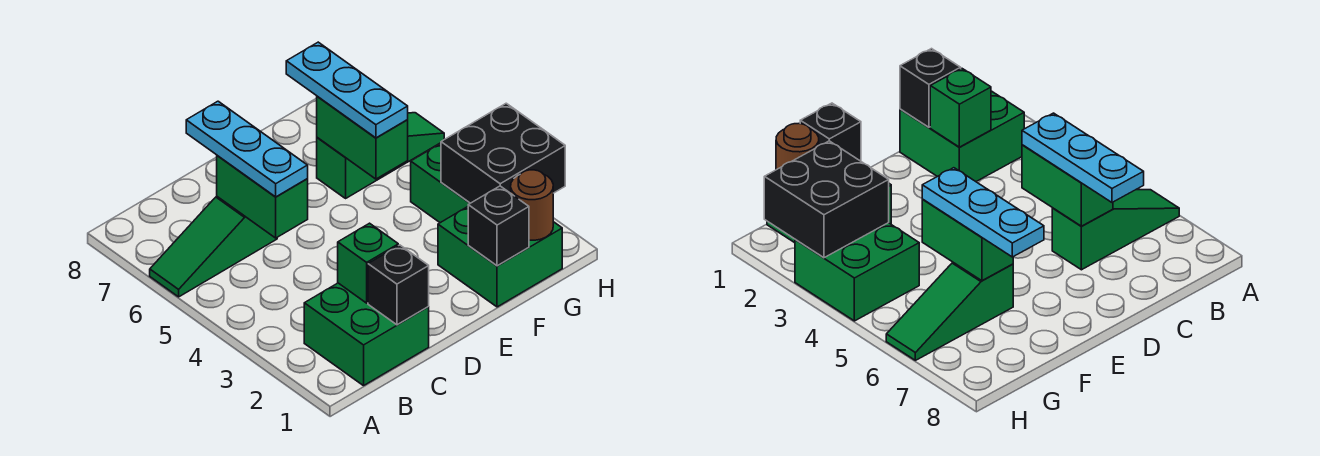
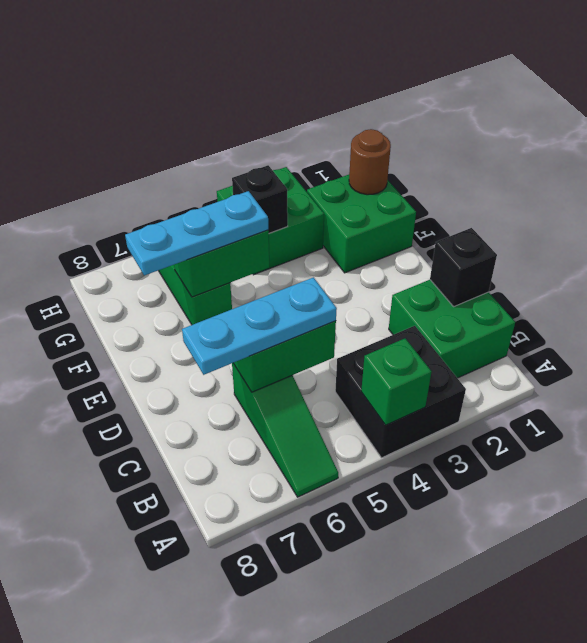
green brick C2 level 2 -> green brick A4 level 2
black brick F1 level 2 -> black brick G4 level 2
black brick G2:H3 level 2 -> black brick A3:B4 level 1

